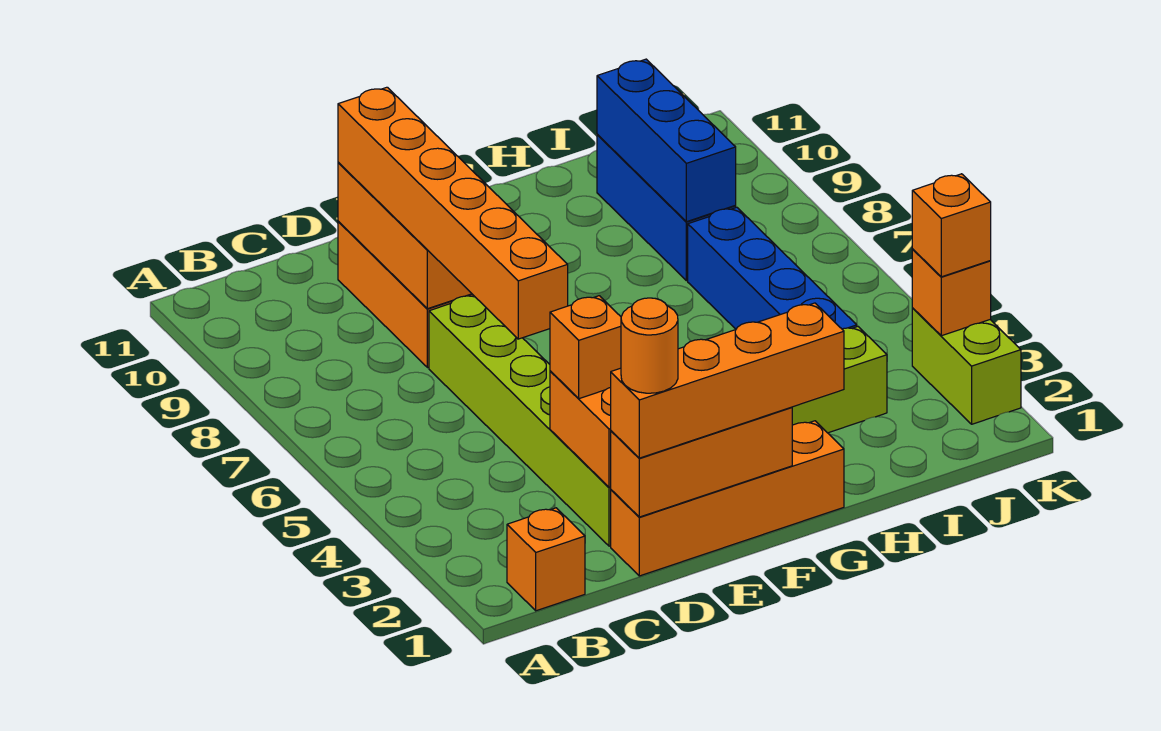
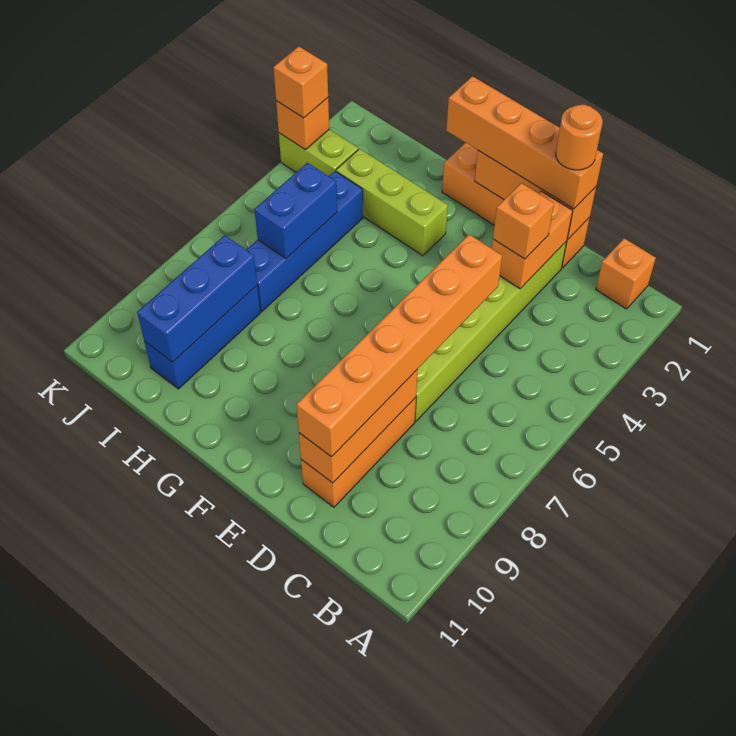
none -> blue brick I5:I6 level 2
lime brick K2:K3 level 1 -> lime brick J3:K3 level 1

